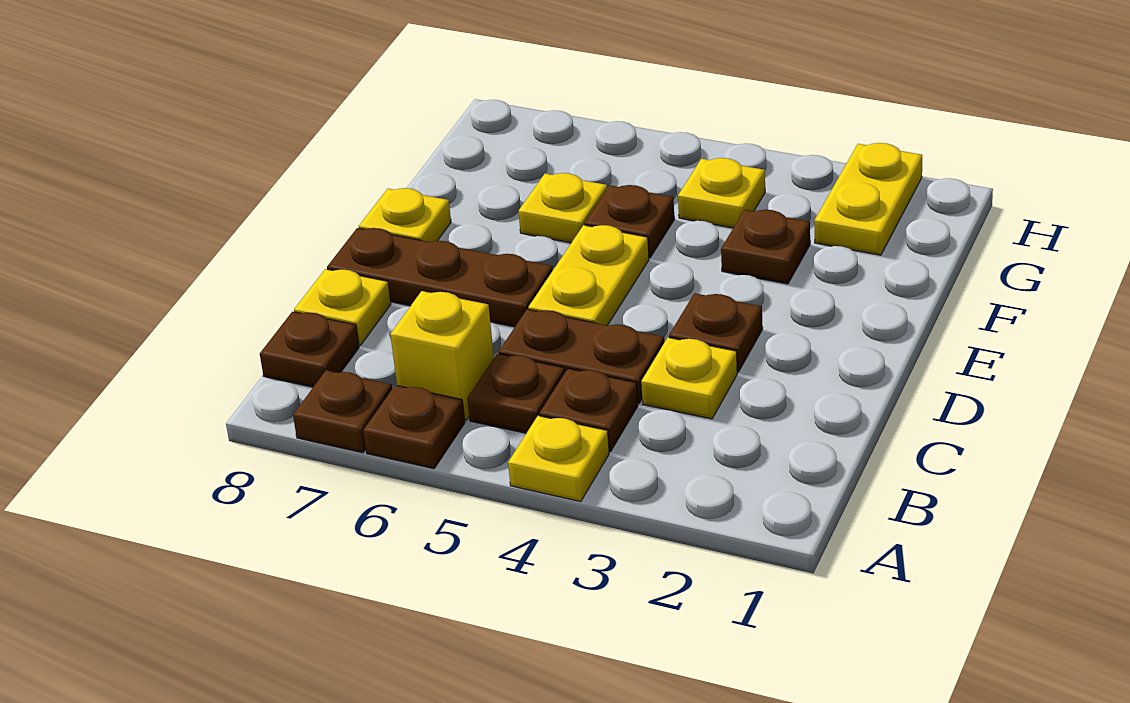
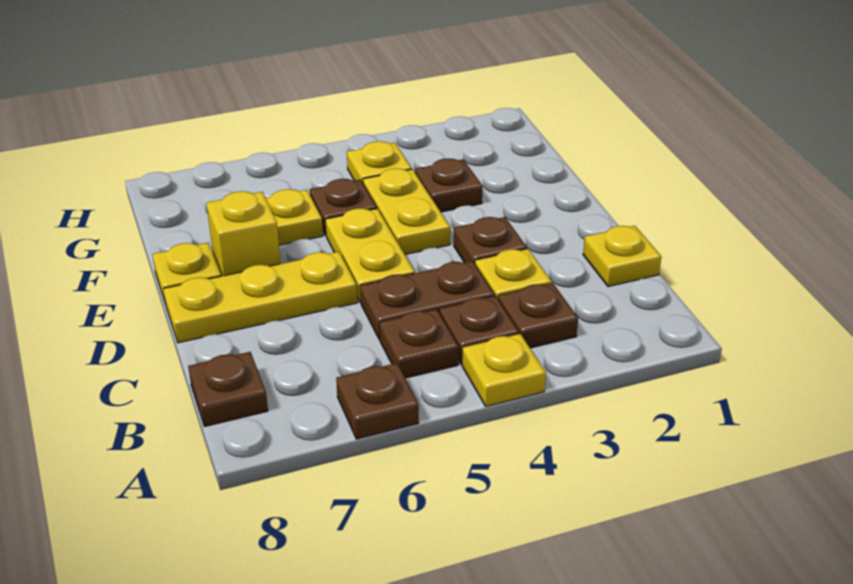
brown plate A7 level 1 -> brown plate B3 level 1
yellow brick B6 level 1 -> yellow brick E7 level 1
yellow plate C8 level 1 -> yellow plate C1 level 1
brown plate D6:D8 level 1 -> yellow plate D6:D8 level 1
yellow plate G2:H2 level 1 -> yellow plate E4:F4 level 1

